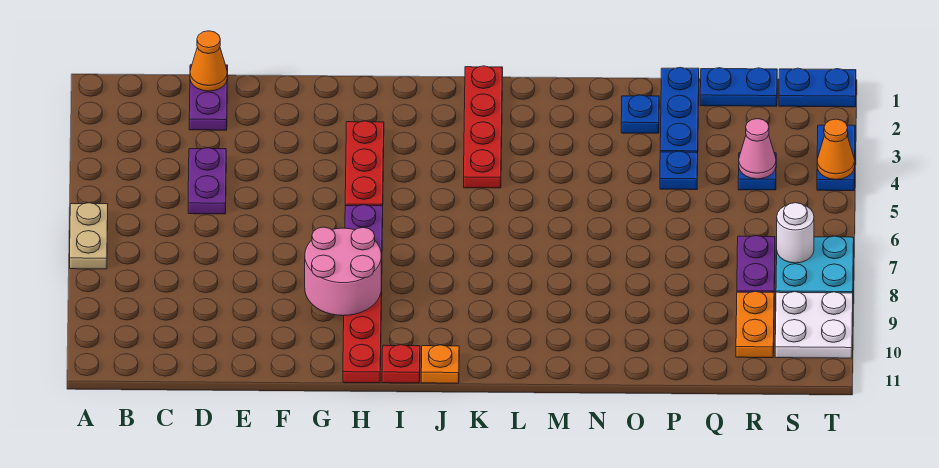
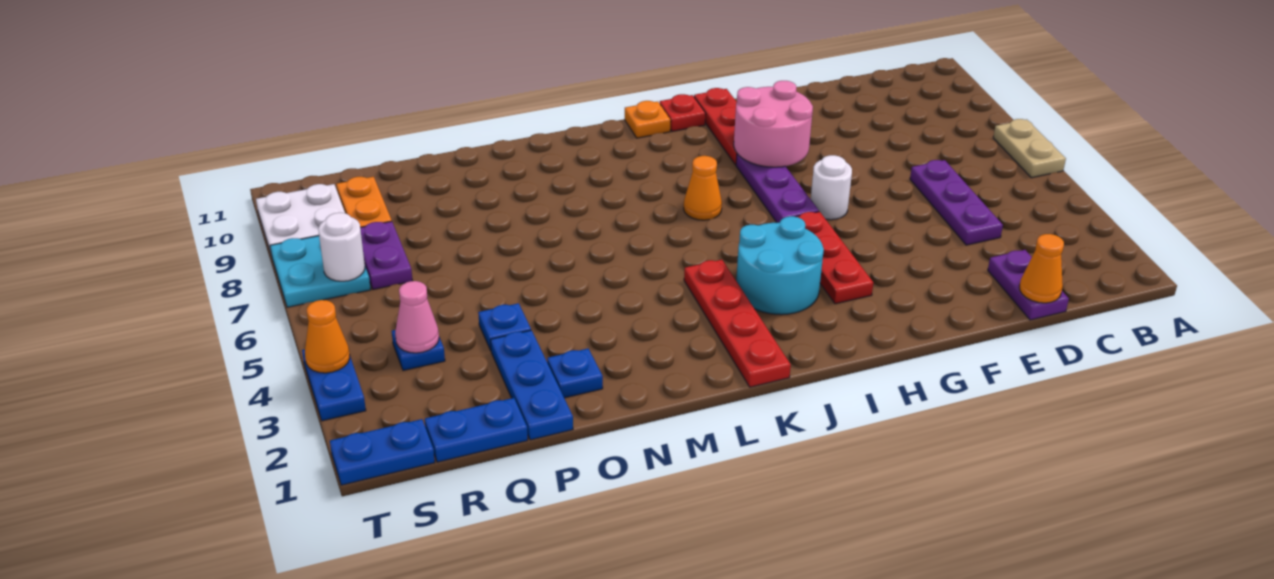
purple plate D4:D5 level 1 -> purple plate D4:D6 level 1
none -> white round brick G6 level 1
none -> cyan round brick I3:J4 level 1
none -> orange cone J7 level 1

